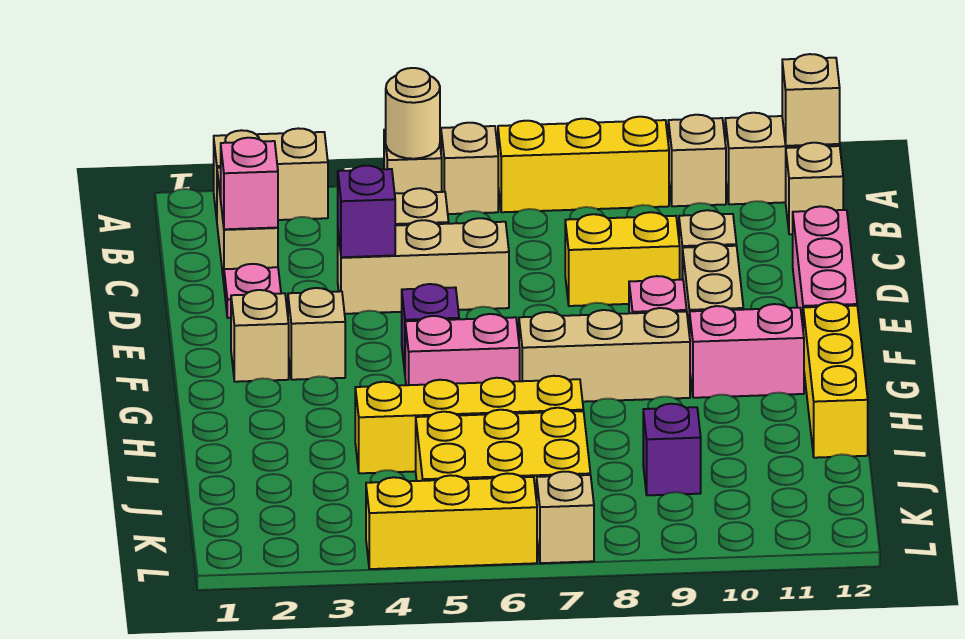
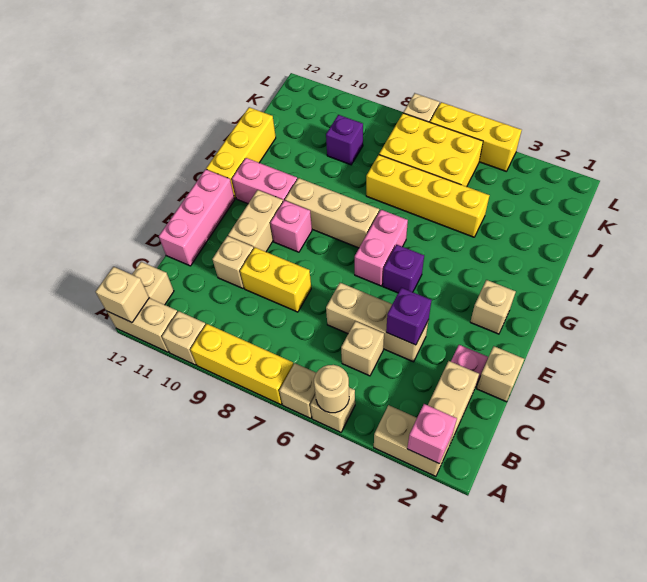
pink brick C2 level 2 -> pink brick A2 level 2
tan brick F3 level 1 -> tan brick D1 level 1
pink brick G5:G6 level 1 -> pink brick F6:G6 level 1

